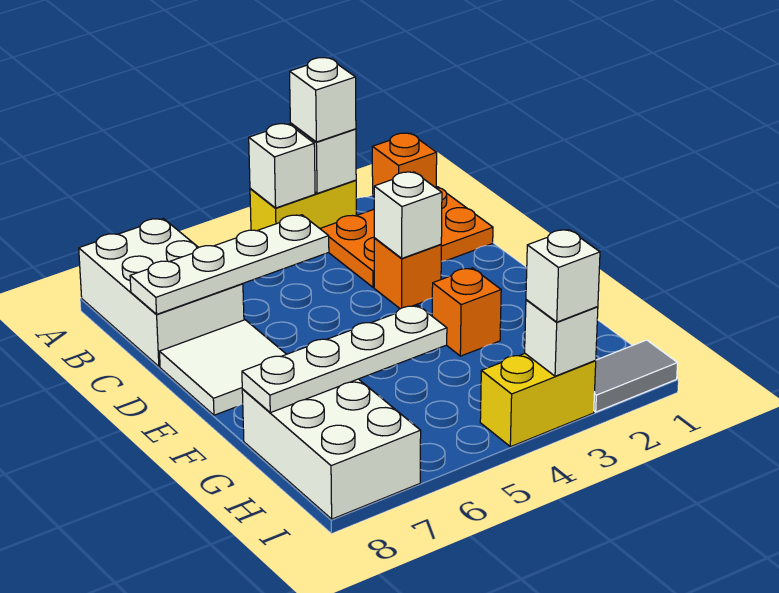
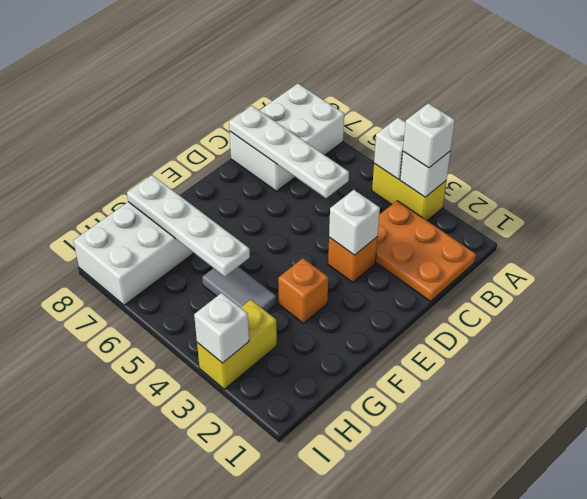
orange brick A1 level 1 -> none
white tile D7:E8 level 1 -> none
grey tile I1:I2 level 1 -> grey tile G4:G5 level 1
yellow brick I3:I4 level 1 -> yellow brick H3:I3 level 1
white brick I3 level 3 -> none

